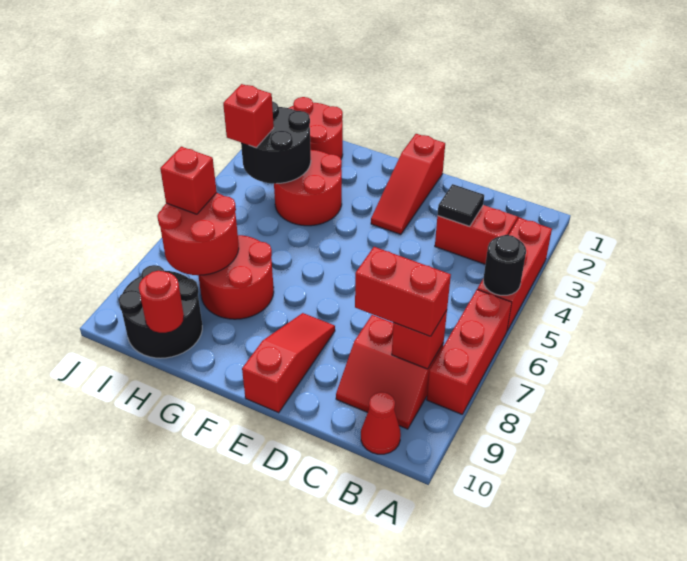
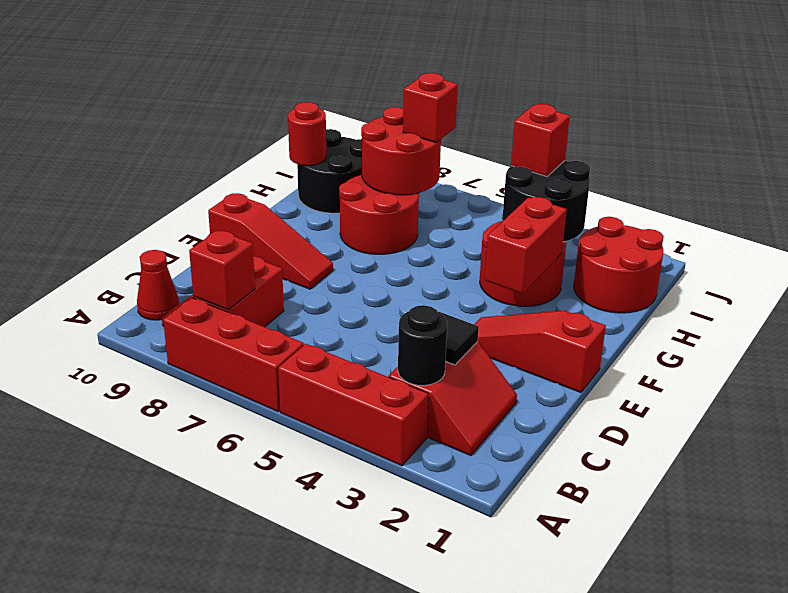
black round brick A5 level 2 -> black round brick B3 level 2
red brick B8:C8 level 3 -> red brick F3:G3 level 2

